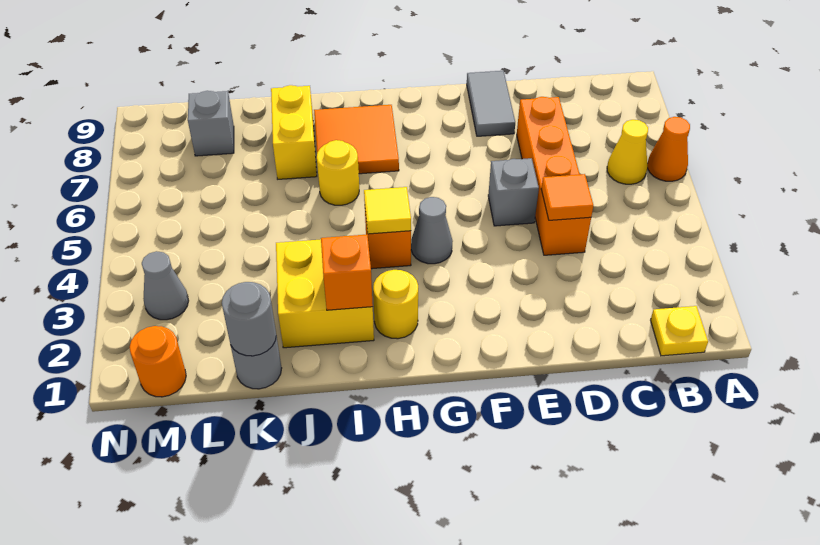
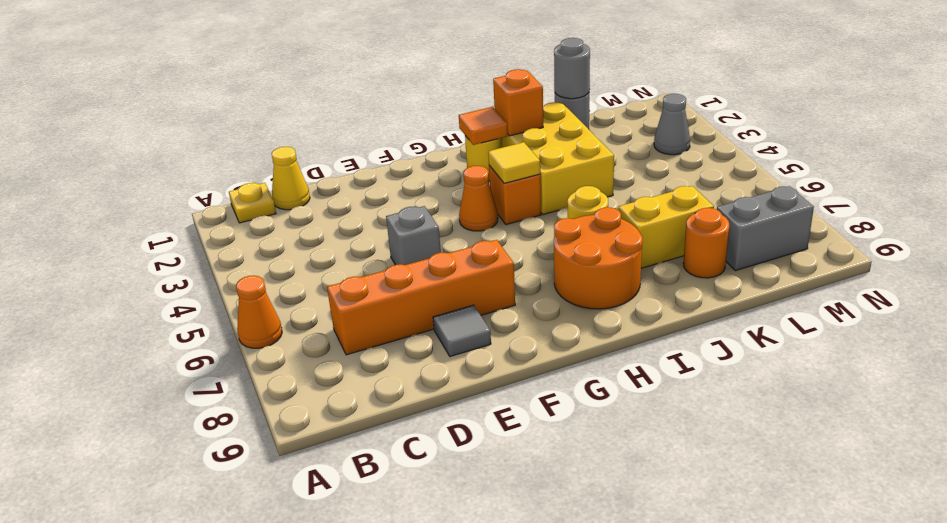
yellow cone B6 level 1 -> yellow cone C1 level 1
orange brick D4:D7 level 1 -> orange brick C7:F7 level 1
orange tile D4 level 2 -> orange tile H2 level 2
grey tile E8:E9 level 1 -> grey tile E8 level 1
grey cone G4 level 1 -> orange cone G4 level 1
orange tile H7:I8 level 1 -> orange round brick H7:I8 level 1
yellow brick I2:J3 level 1 -> yellow brick I2:J4 level 1
yellow brick J7:J8 level 1 -> yellow brick J7:K7 level 1
grey brick L8 level 1 -> grey brick L8:M8 level 1
orange round brick M1 level 1 -> orange round brick K8 level 1

